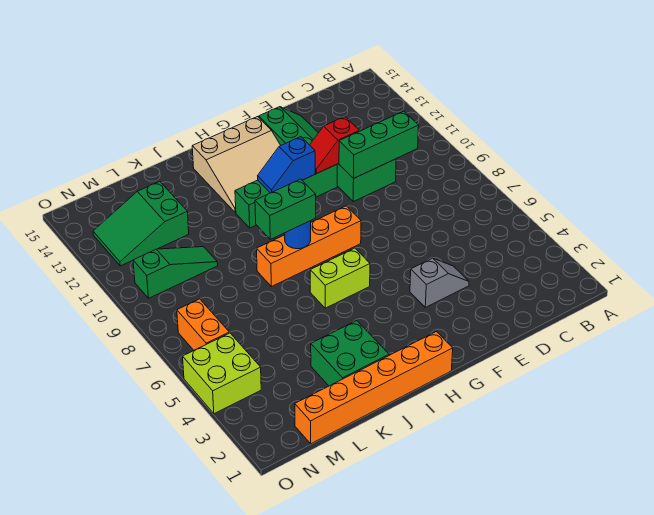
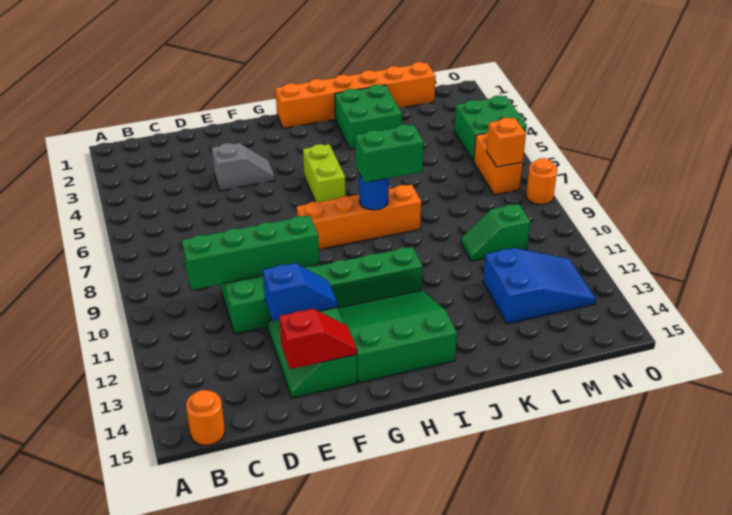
none -> orange round brick B15 level 1
green brick C10:E10 level 2 -> green brick C10:F10 level 2
grey slope E4:F4 level 1 top F -> grey slope E4:F4 level 1 top E
red slope E11:F11 level 2 top E -> red slope E14:F14 level 2 top E
blue slope G11:H11 level 2 top G -> blue slope E12:F12 level 2 top E
tan slope G12:I14 level 1 top 14 -> green slope G12:I14 level 1 top 14
lime brick H6:I6 level 1 -> lime brick H5:H6 level 1
green slope L10:N10 level 1 top N -> green slope L10:M10 level 1 top M
green slope L12:N13 level 1 top L -> blue slope L12:N13 level 1 top L
lime brick N4:O5 level 1 -> green brick N4:O5 level 1
none -> orange brick N7 level 2
none -> orange round brick O8 level 1

